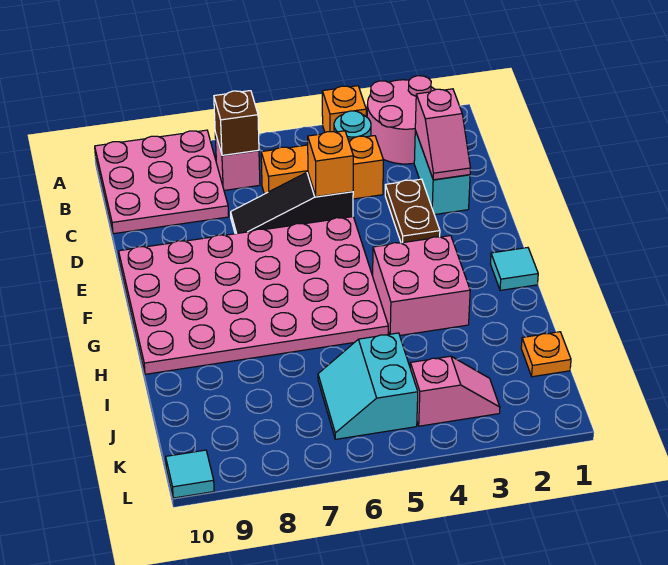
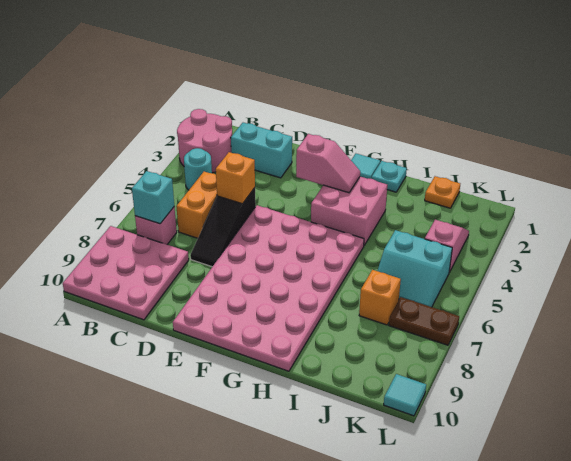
orange brick A4 level 1 -> orange brick J7 level 1
brown brick B7 level 2 -> cyan brick B7 level 2
pink slope C2:D2 level 2 top C -> pink slope F3:G3 level 2 top F
orange brick C4:C6 level 1 -> orange brick C5:C6 level 1
brown plate D3:E3 level 1 -> brown plate K7:L7 level 1
none -> cyan plate H1 level 1

